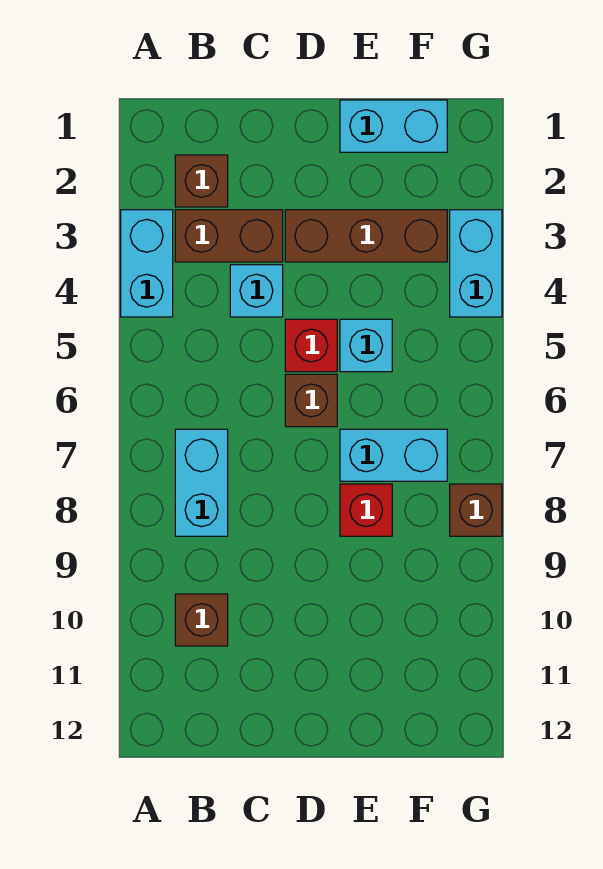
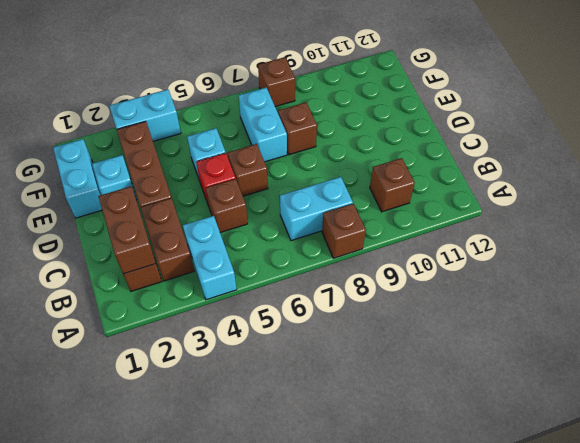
cyan brick A3:A4 level 1 -> cyan brick A4:B4 level 1
none -> brown brick A8 level 1
none -> brown brick B2:C2 level 2
cyan brick C4 level 1 -> cyan brick E2 level 1
none -> brown brick C5 level 1
red brick E8 level 1 -> brown brick E8 level 1

